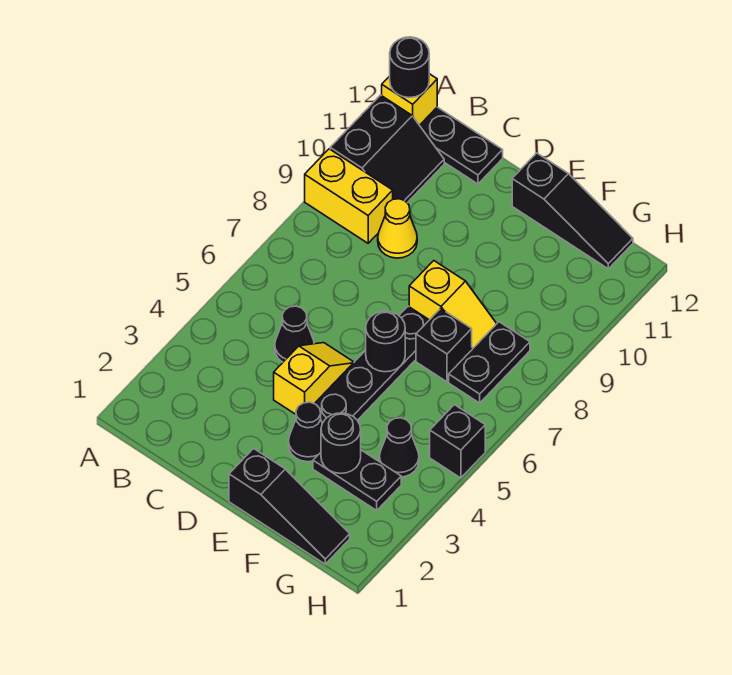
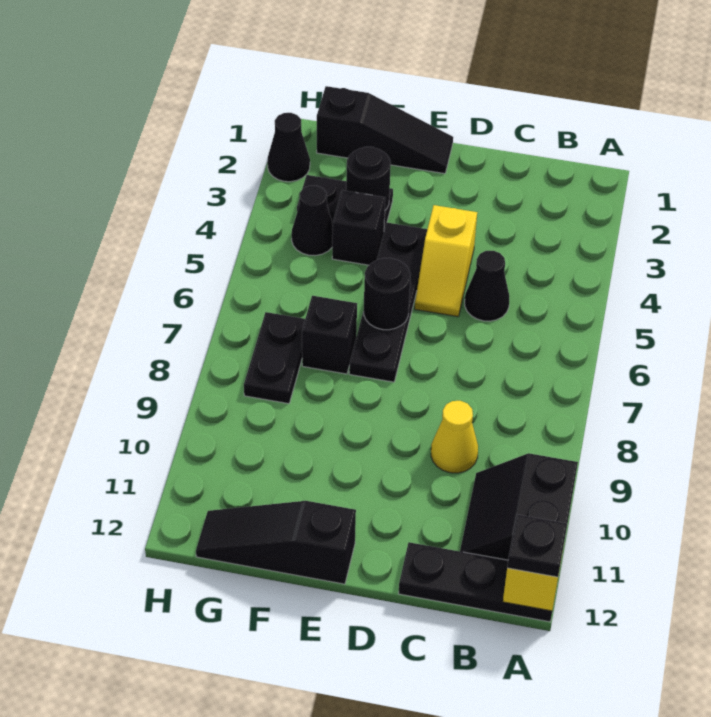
yellow brick A9:B9 level 1 -> none
black round brick A12 level 3 -> black plate A12 level 3
black slope E1:G1 level 1 top E -> black slope E1:G1 level 1 top G
black cone E3 level 1 -> black cone H2 level 1
yellow slope E8:F8 level 1 top E -> none
black brick H5 level 1 -> black brick F4 level 1

